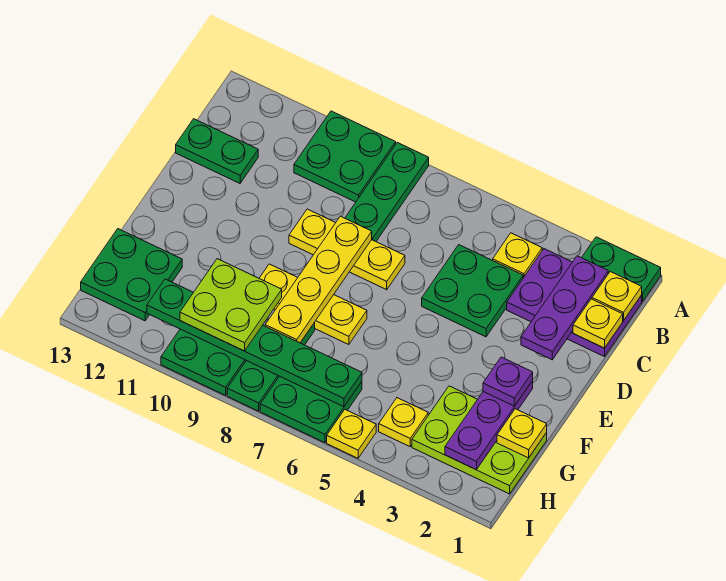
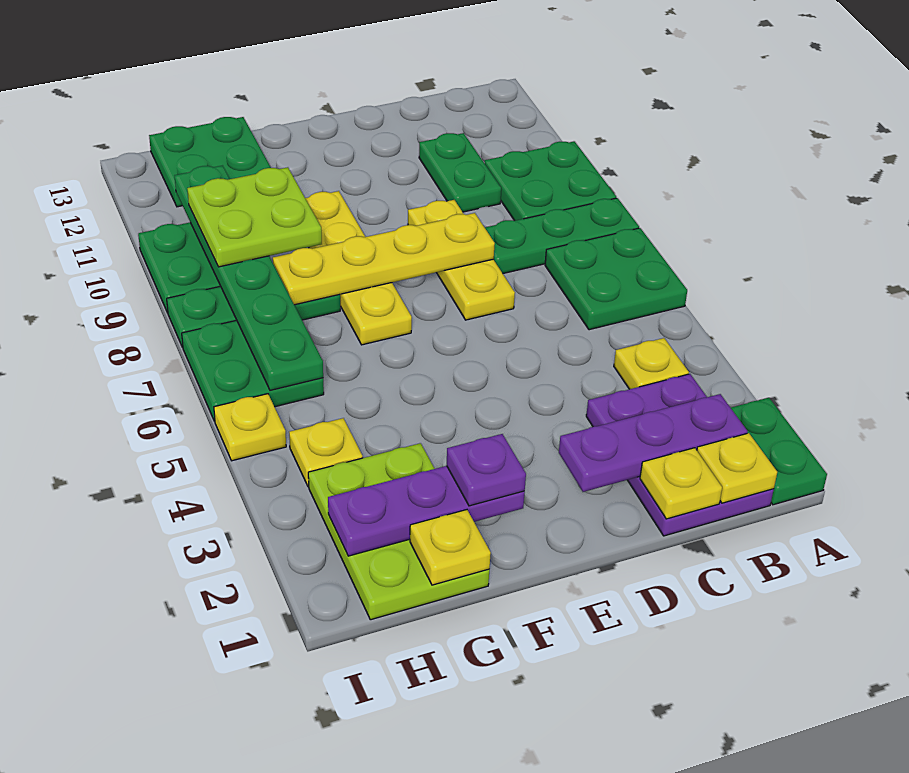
green plate C4:D5 level 1 -> green plate A6:B7 level 1
green plate C12:C13 level 1 -> green plate C10:C11 level 1
yellow plate F7:F9 level 1 -> yellow plate F7:F10 level 1

